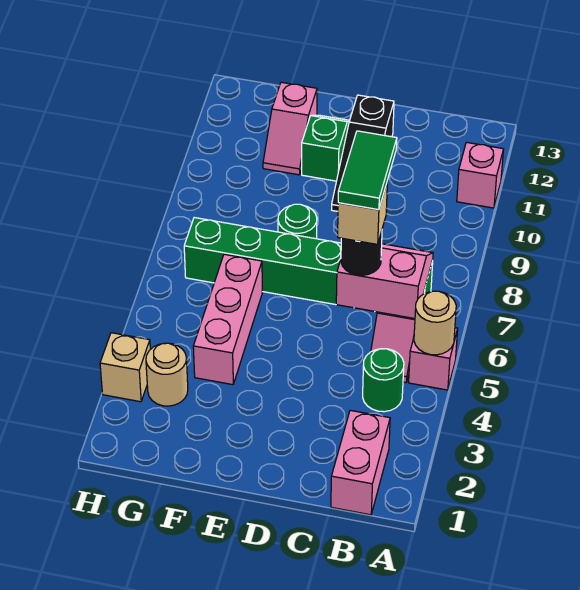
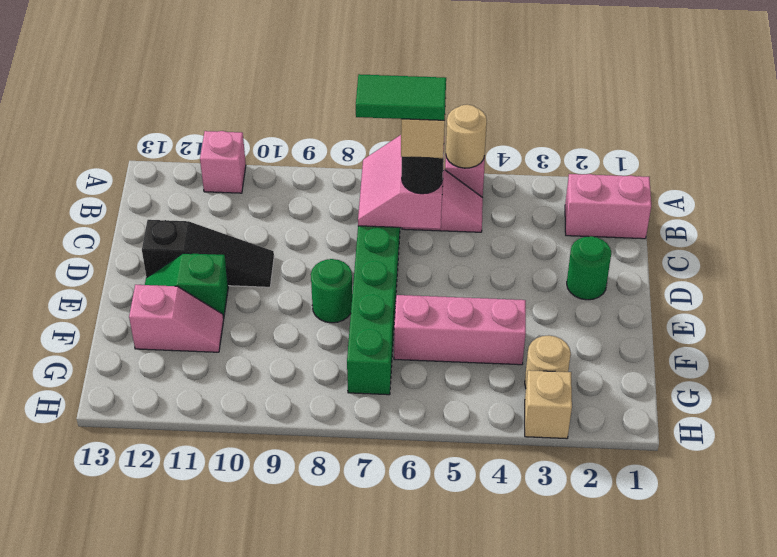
green round brick B4 level 1 -> green round brick D2 level 1

